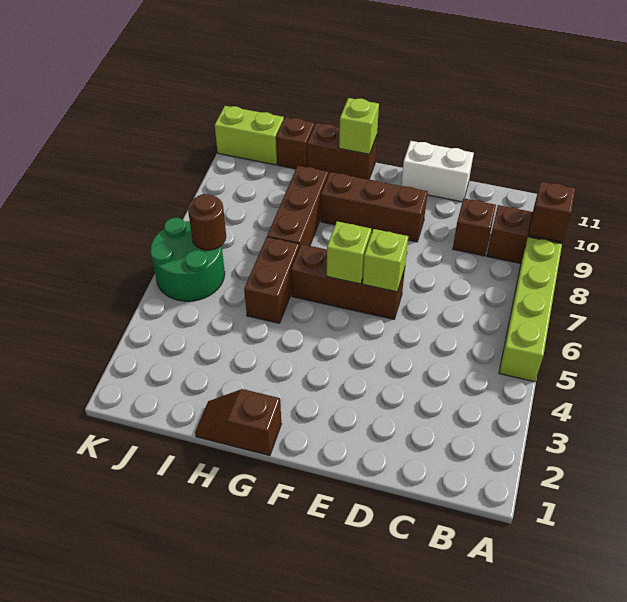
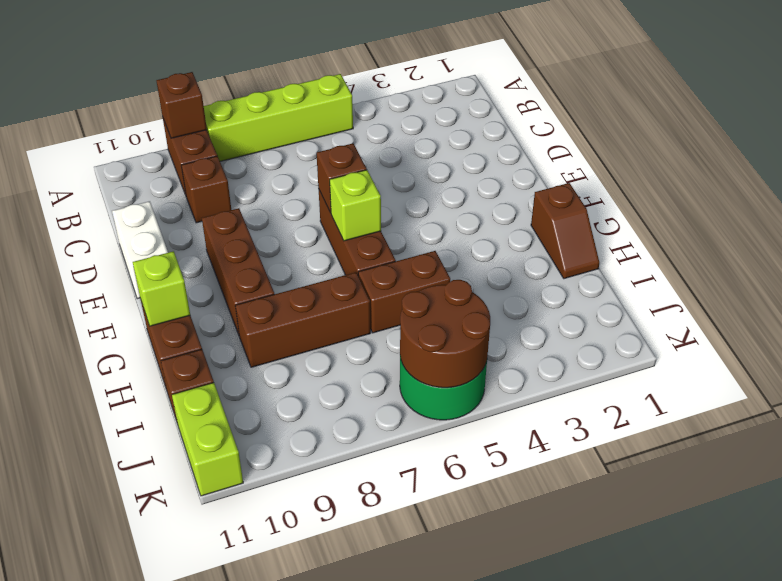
lime brick E6 level 2 -> brown brick E6 level 2
brown round brick J6 level 2 -> brown round brick J5:K6 level 2

